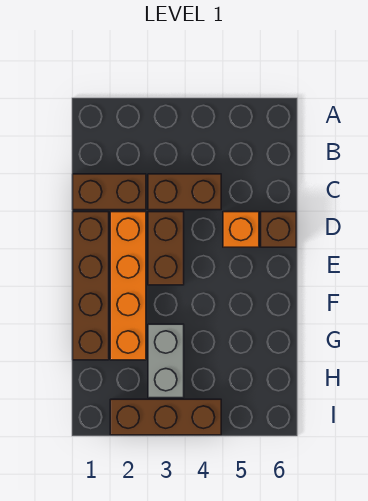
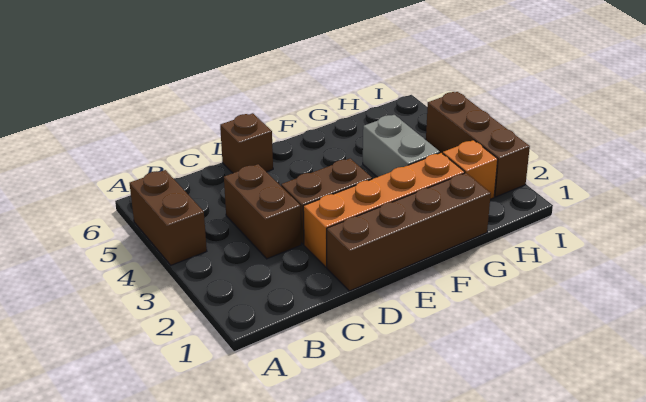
brown brick C1:C2 level 1 -> brown brick A4:A5 level 1
orange brick D5 level 1 -> orange brick H2 level 1
grey brick G3:H3 level 1 -> grey brick G3:G4 level 1

